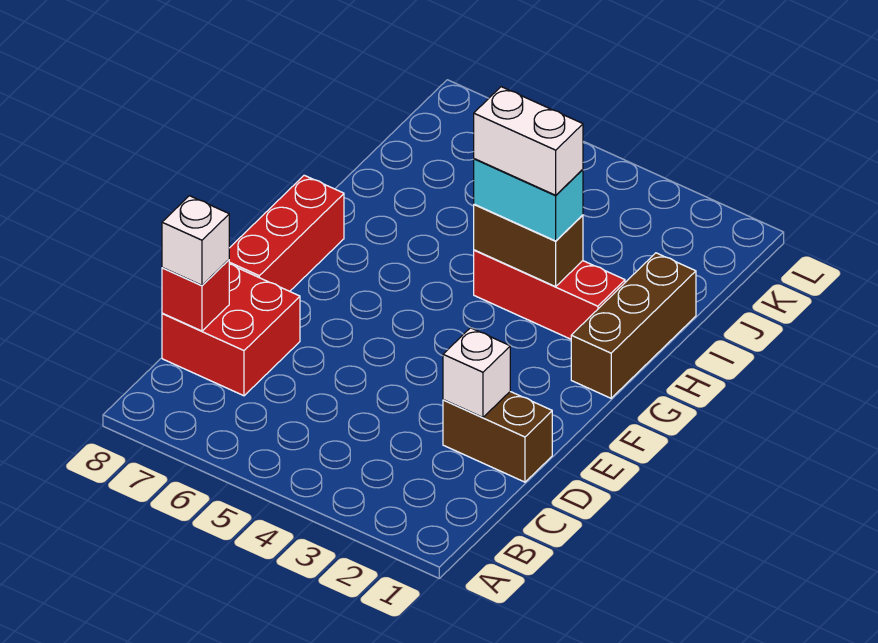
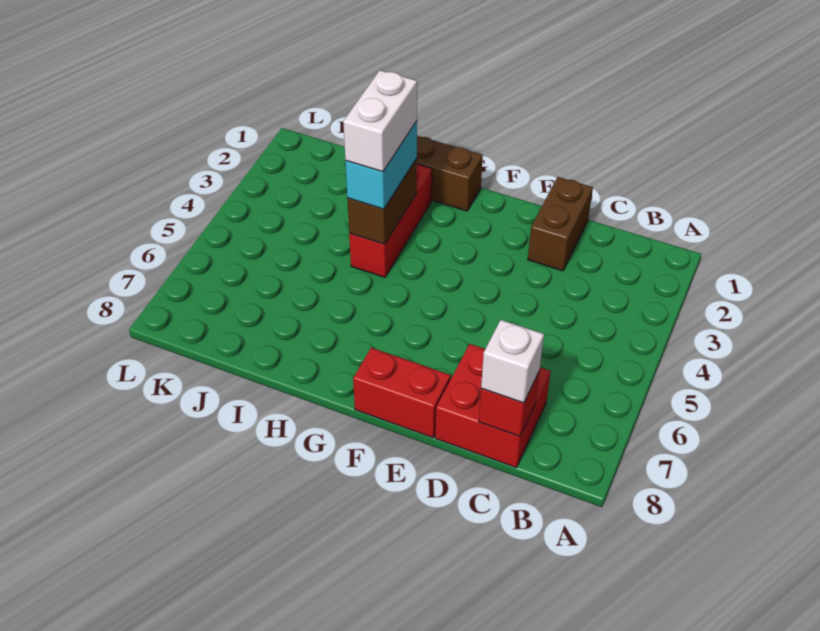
white brick D2 level 2 -> none
red brick E8:G8 level 1 -> red brick E8:F8 level 1

